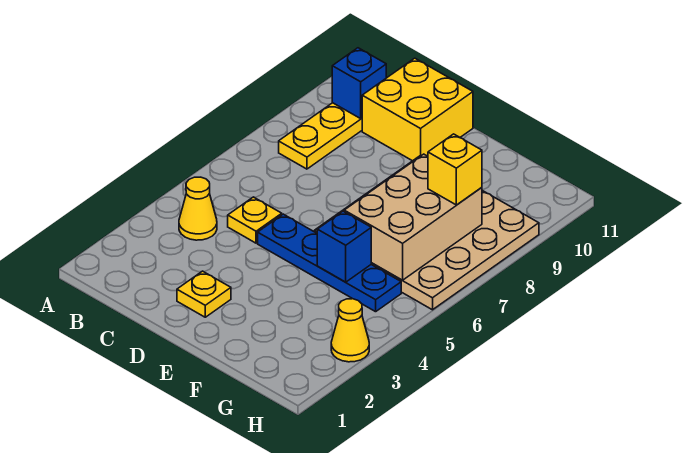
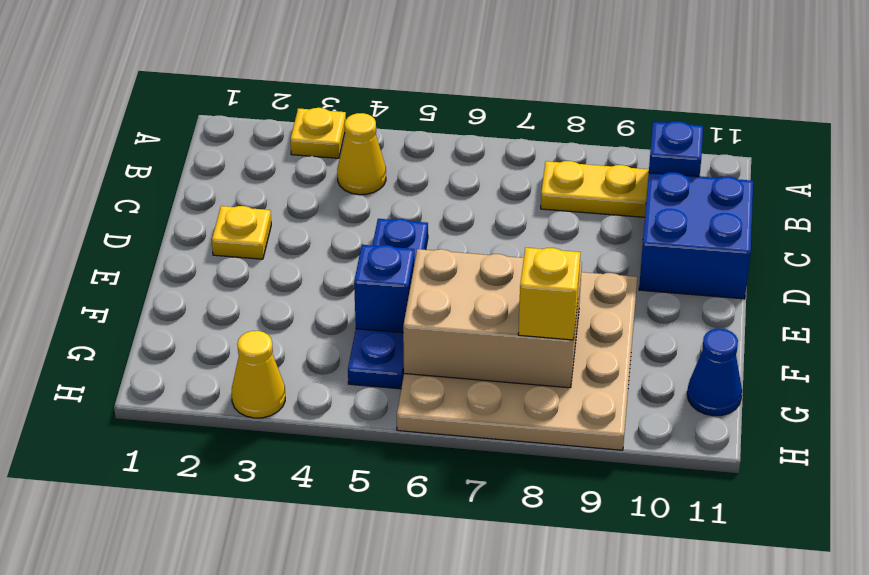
yellow plate C5 level 1 -> yellow plate A3 level 1
yellow brick C10:D11 level 1 -> blue brick C10:D11 level 1
none -> blue cone G11 level 1

